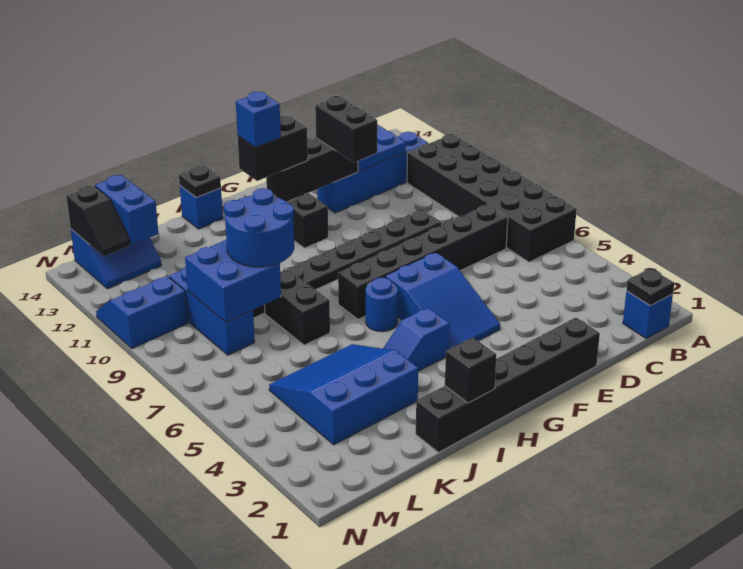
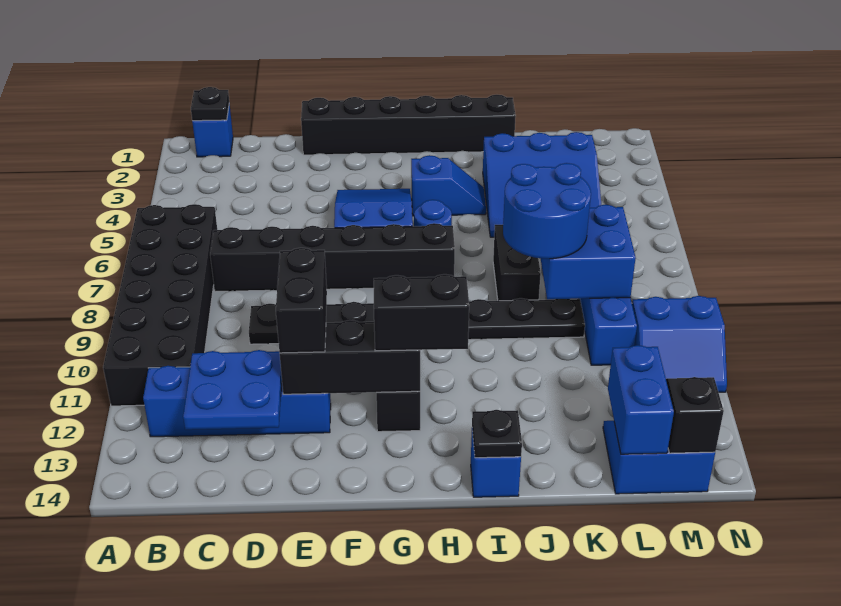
blue brick H12 level 4 -> none
black brick I1 level 2 -> none

